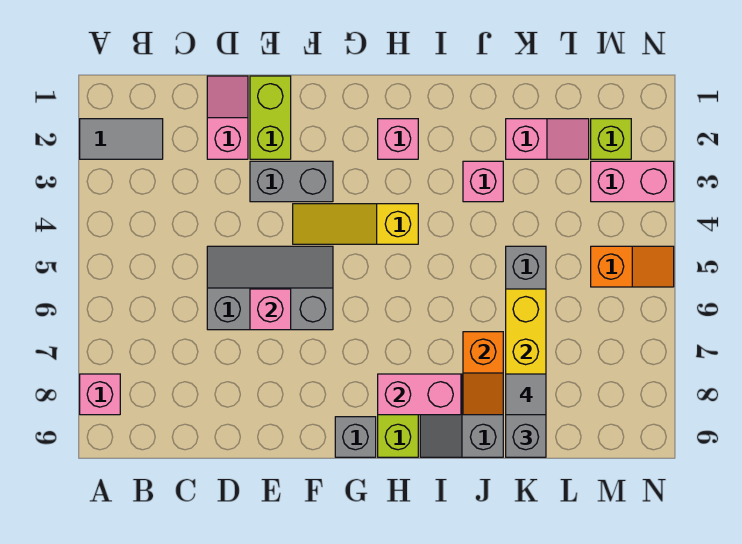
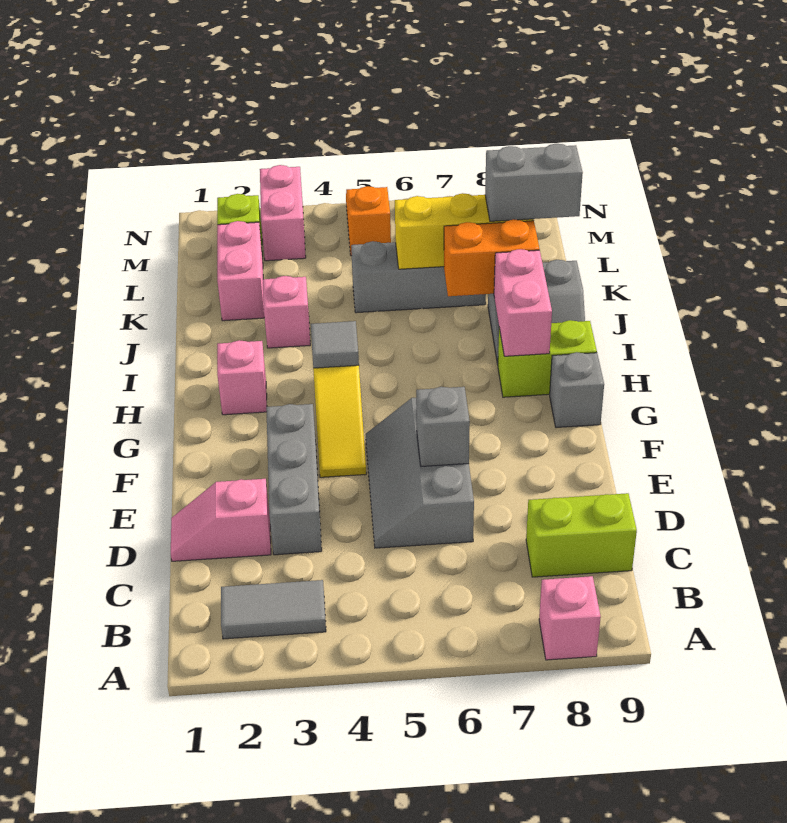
grey tile A2:B2 level 1 -> grey tile B2:B3 level 1
lime brick E1:E2 level 1 -> lime brick C8:C9 level 1
grey brick E3:F3 level 1 -> grey brick D3:F3 level 1
pink brick E6 level 2 -> grey brick E6 level 2
orange slope J7:J8 level 2 top 7 -> orange brick J7:J8 level 2
pink slope K2:L2 level 1 top K -> pink brick K2:L2 level 1
grey tile K8 level 4 -> grey tile H4 level 2

